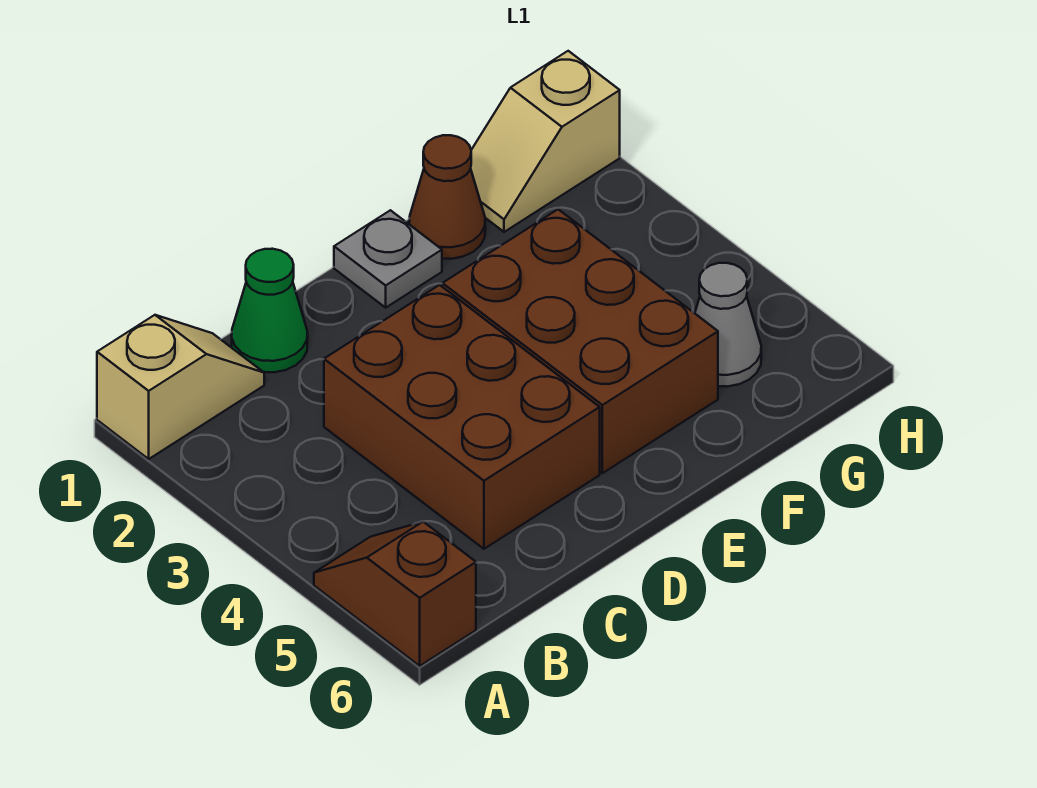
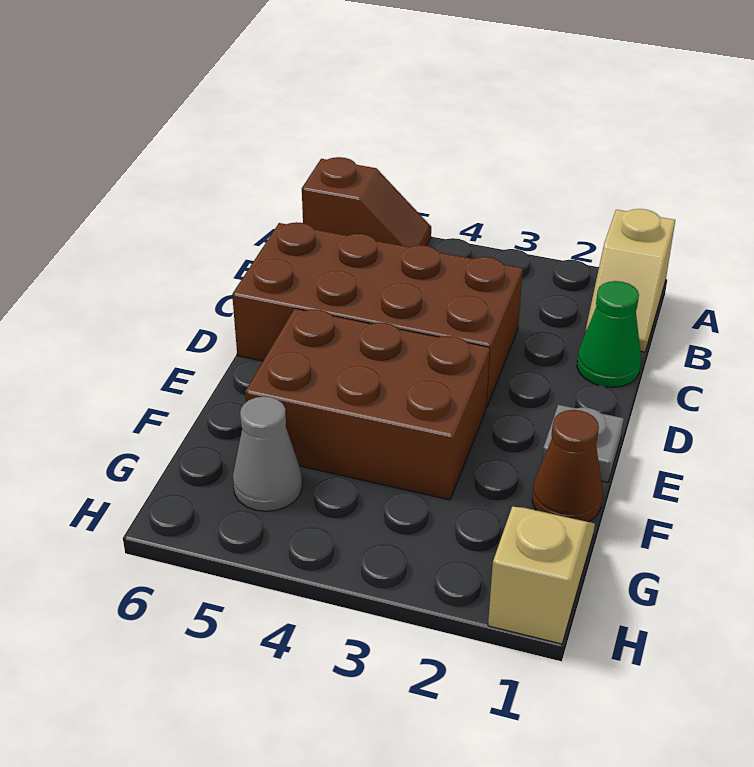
brown brick C3:D5 level 1 -> brown brick C3:D6 level 1

